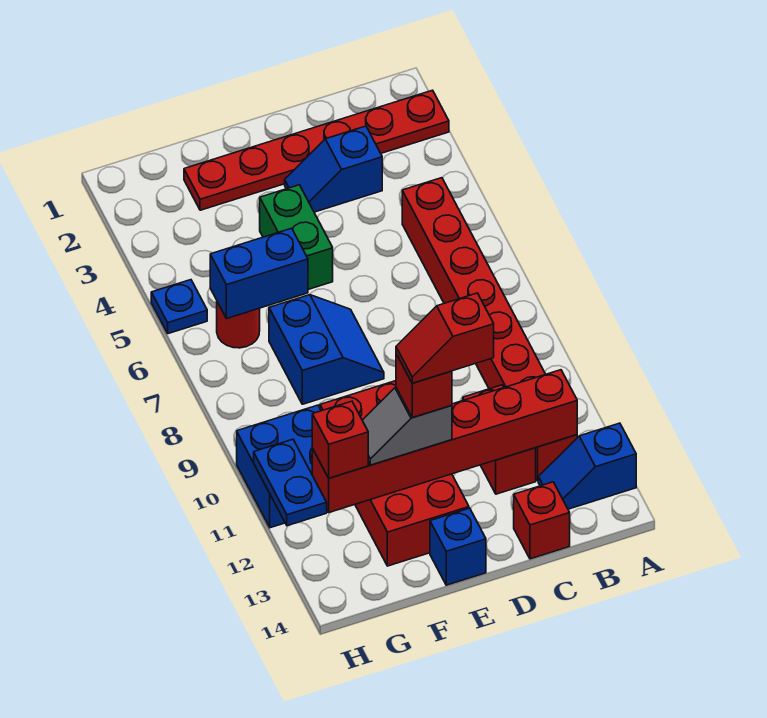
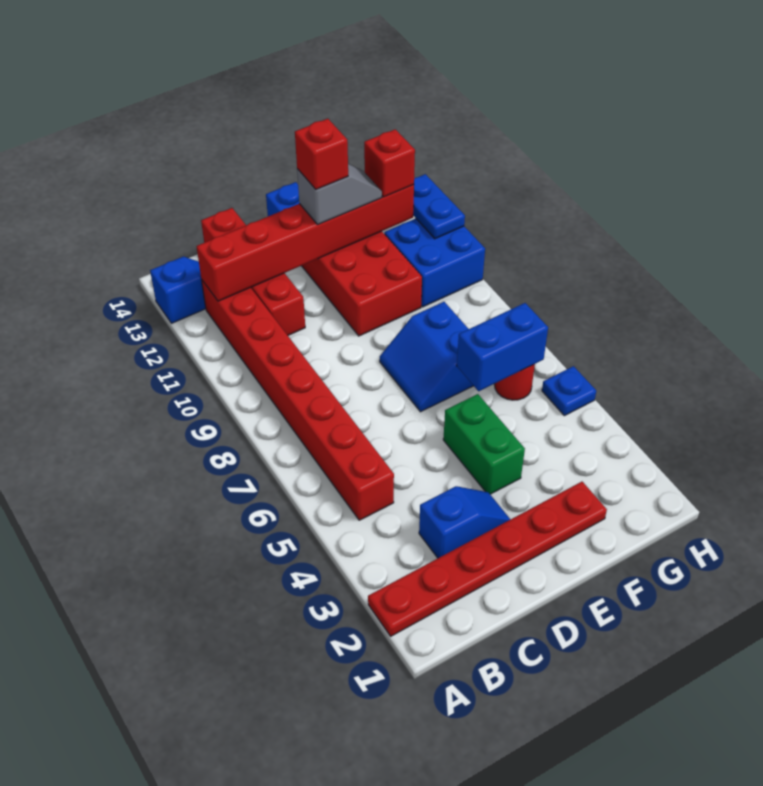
red slope D12:E12 level 5 top D -> none

